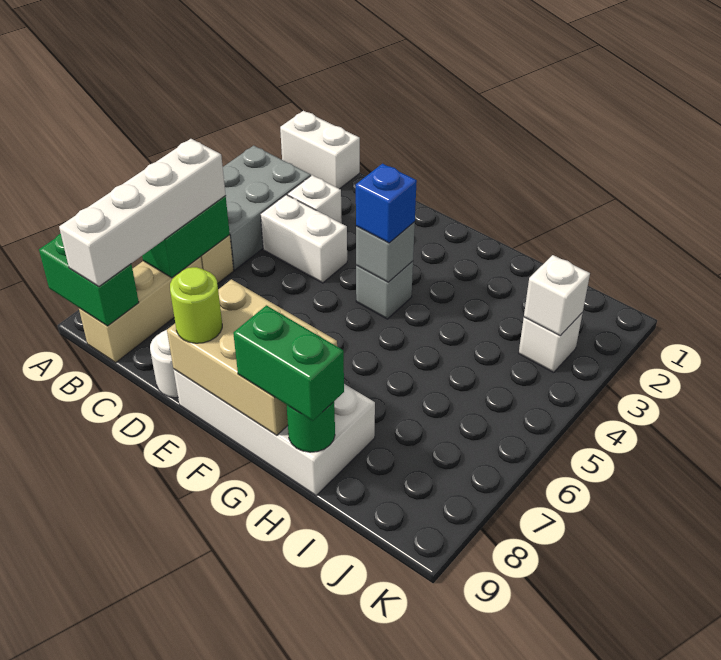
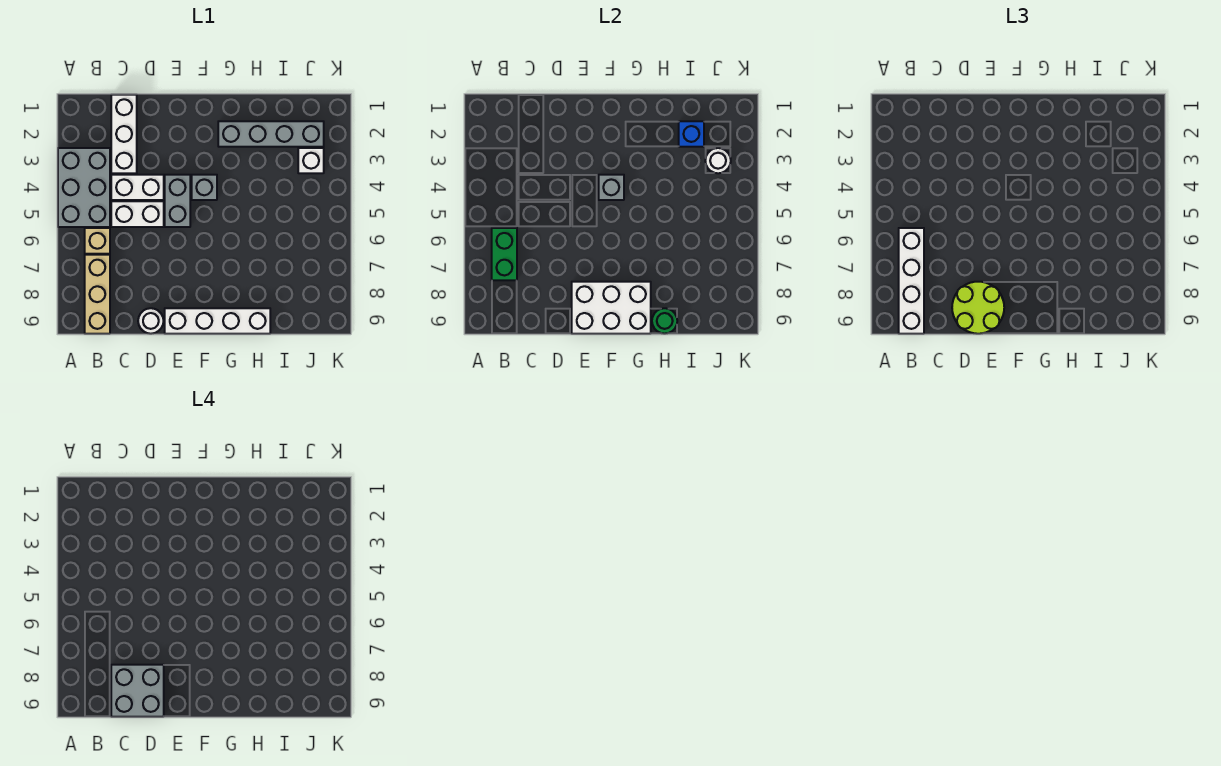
white brick A1:B1 level 1 -> white brick C5:D5 level 1
green brick A9:B9 level 2 -> none
white brick C3 level 1 -> white brick C1:C3 level 1
none -> grey brick C8:D9 level 4
none -> grey brick E4:E5 level 1
white brick E8:H9 level 1 -> white brick E9:H9 level 1
tan brick E8:G9 level 2 -> white brick E8:G9 level 2
lime round brick E9 level 3 -> lime round brick D8:E9 level 3
blue brick F4 level 3 -> blue brick I2 level 2
none -> grey brick G2:J2 level 1
green brick G9:H9 level 3 -> none
white brick J3 level 2 -> white round brick J3 level 2

